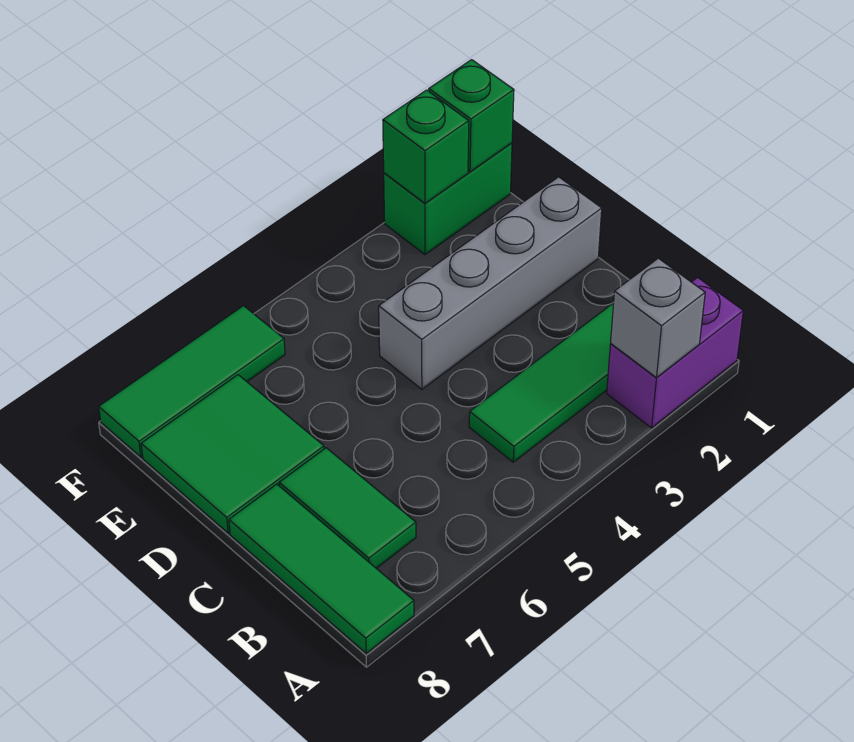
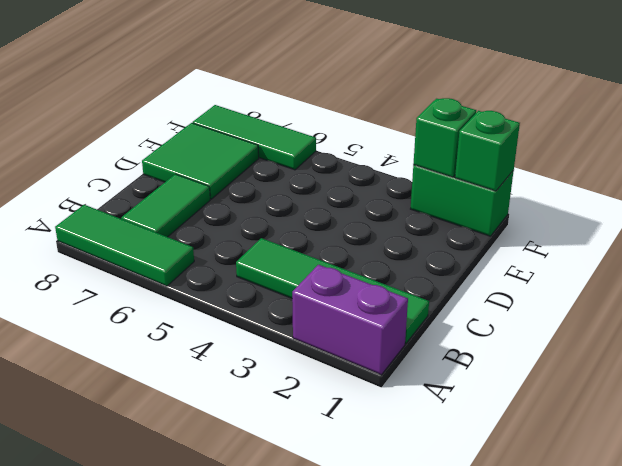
grey brick A2 level 2 -> none
green tile A8:C8 level 1 -> green tile A6:A8 level 1
grey brick D1:D4 level 1 -> none

